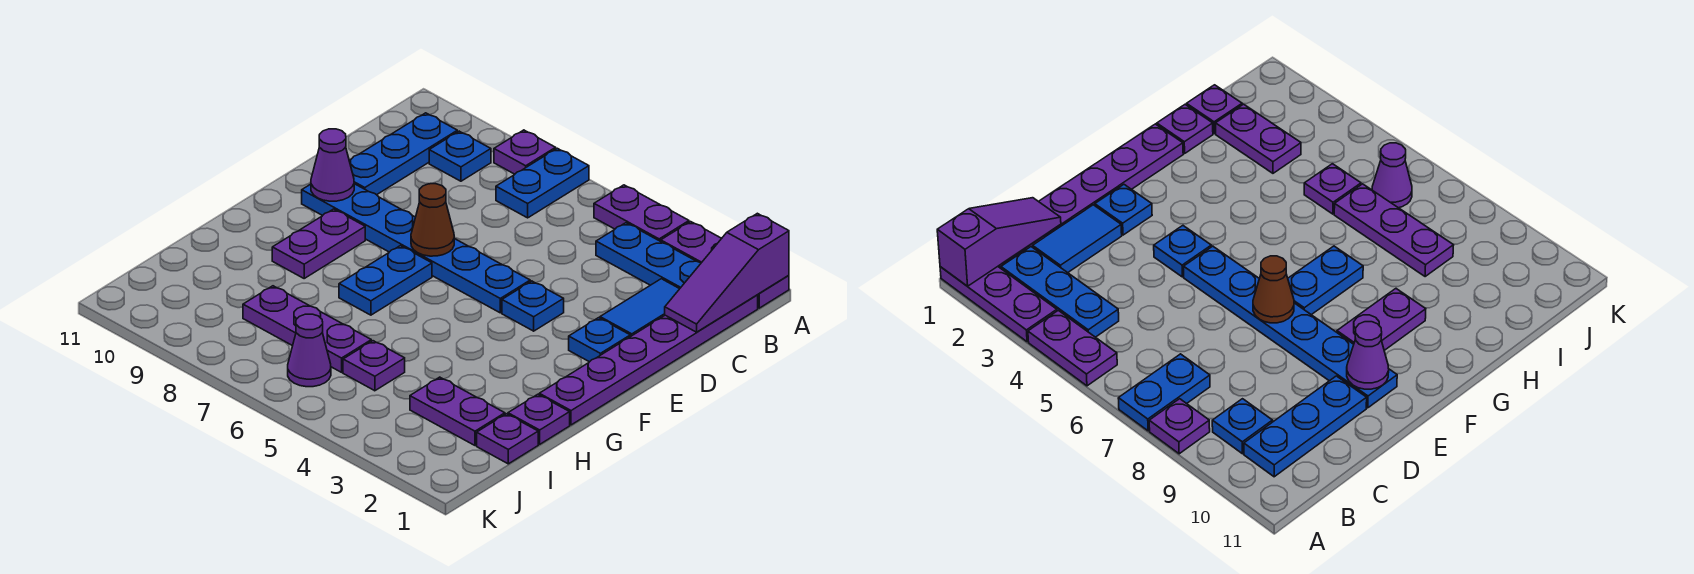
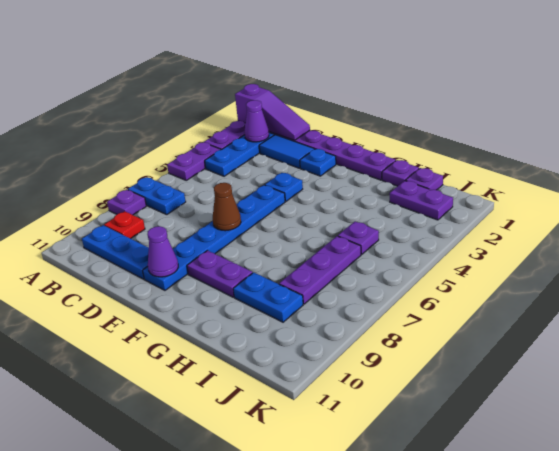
blue plate B9 level 1 -> red plate B9 level 1
blue plate F7:G7 level 1 -> blue plate H9:I9 level 1
purple plate I2:I3 level 1 -> purple plate I2:J2 level 1
purple cone J6 level 1 -> purple cone B2 level 2

